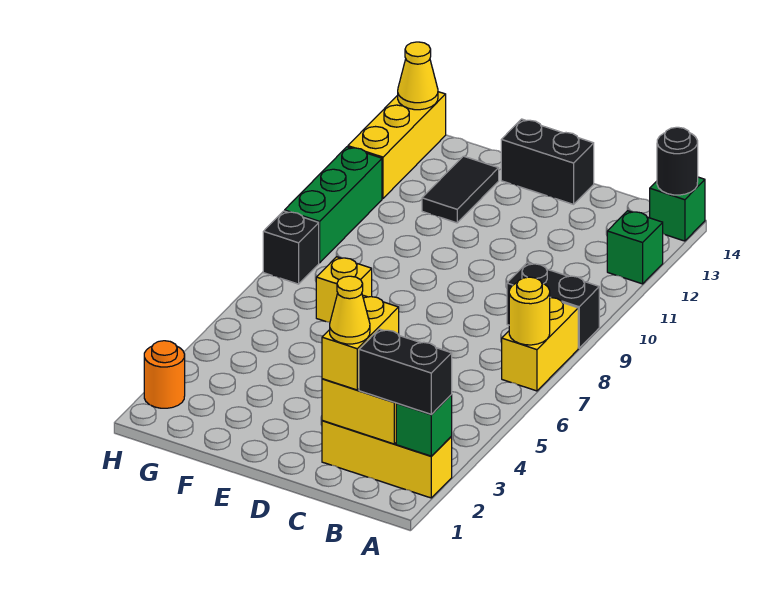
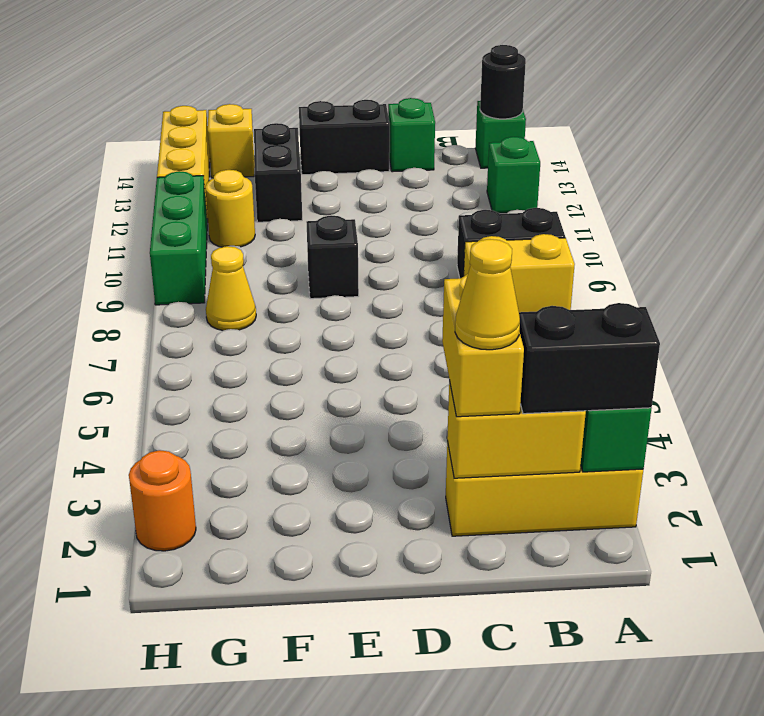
yellow brick A7:A8 level 1 -> yellow brick A8:B8 level 1
yellow round brick A7 level 2 -> yellow round brick G11 level 1
none -> green brick C14 level 1
yellow brick F7 level 1 -> yellow brick G14 level 1
black tile F12:F13 level 1 -> black brick F12:F13 level 1
black brick H8 level 1 -> black brick E9 level 1
yellow cone H14 level 2 -> yellow cone G8 level 1

